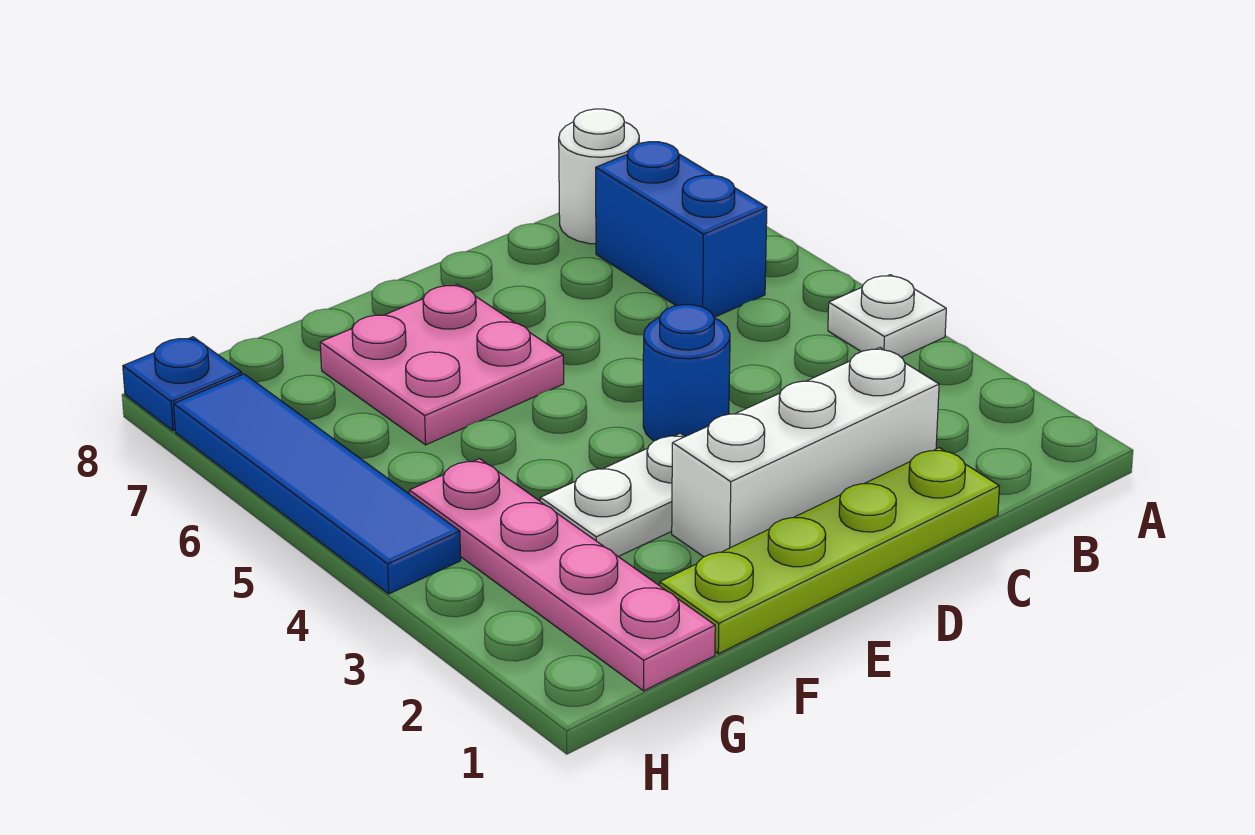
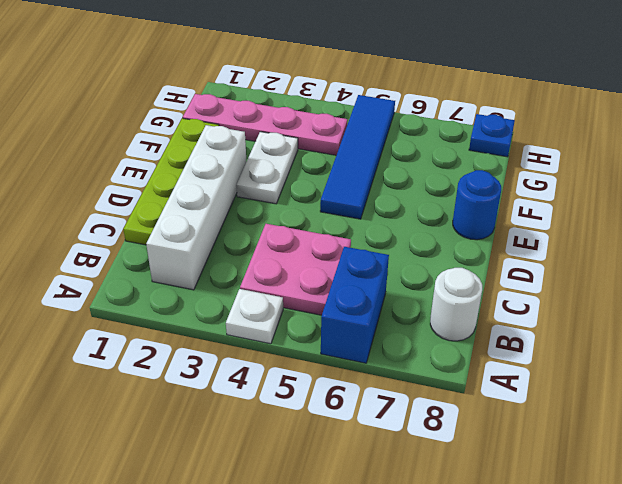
blue brick B6:B7 level 1 -> blue brick A6:B6 level 1
white brick C2:E2 level 1 -> white brick B2:E2 level 1
blue round brick D4 level 1 -> blue round brick E8 level 1
pink plate E6:F7 level 1 -> pink plate B4:C5 level 1
blue tile H4:H7 level 1 -> blue tile E5:H5 level 1

